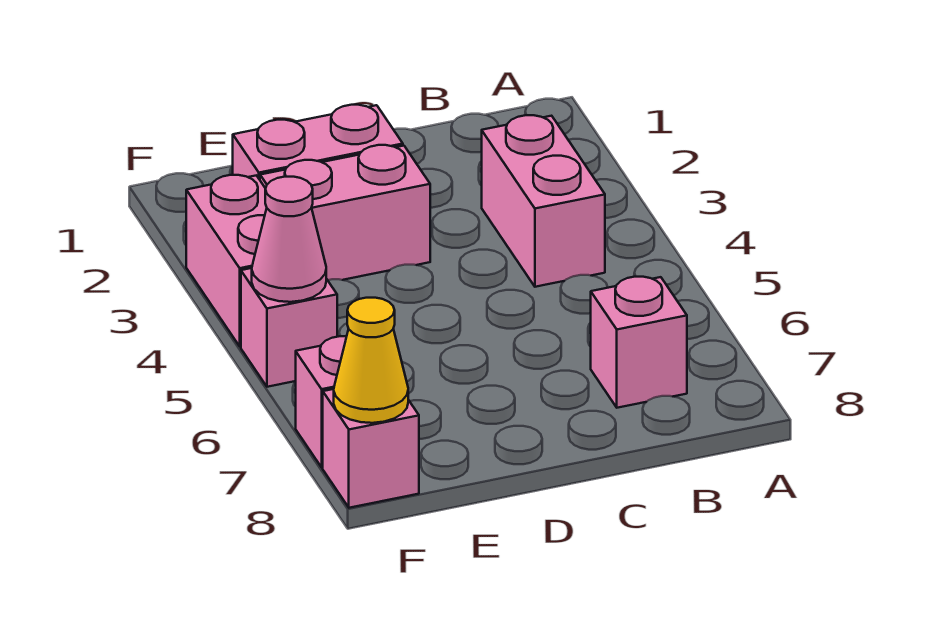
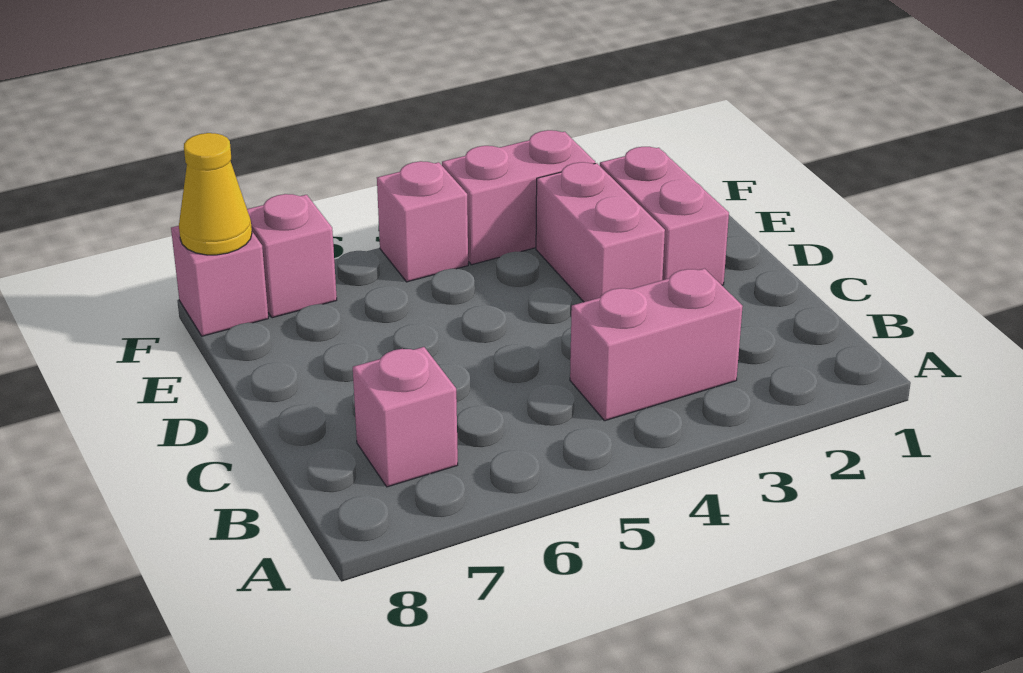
pink cone F5 level 2 -> none

